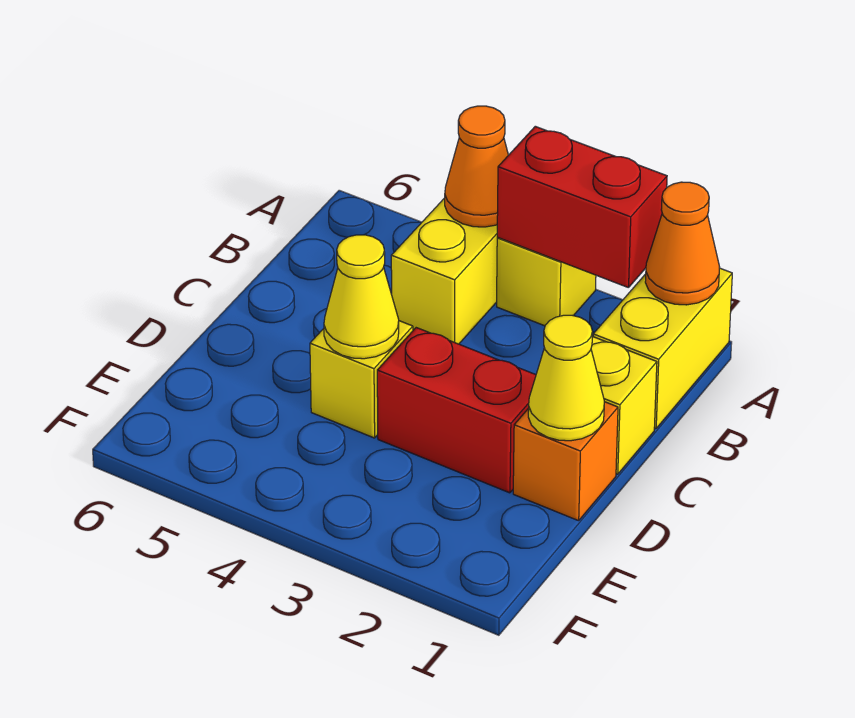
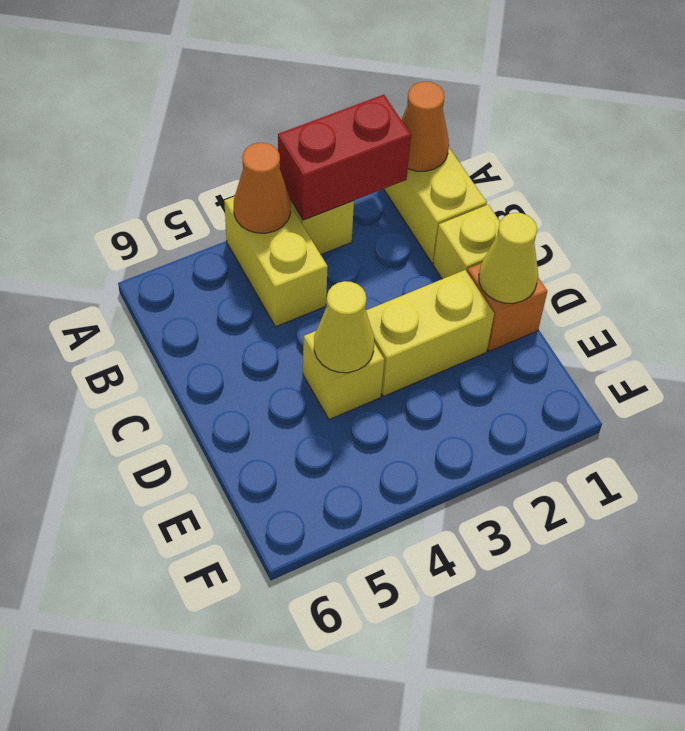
red brick D2:D3 level 1 -> yellow brick D2:D3 level 1

